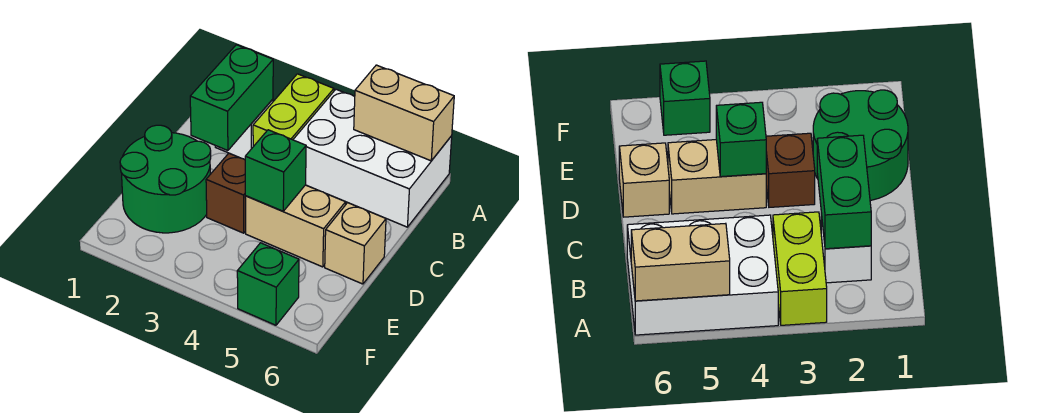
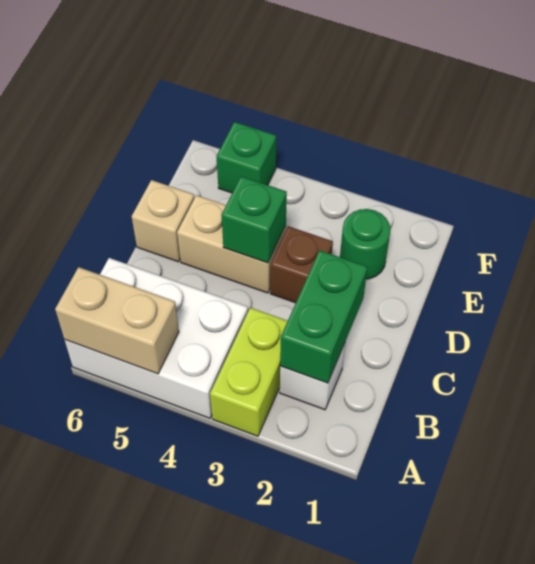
green round brick D1:E2 level 1 -> green round brick E2 level 1

